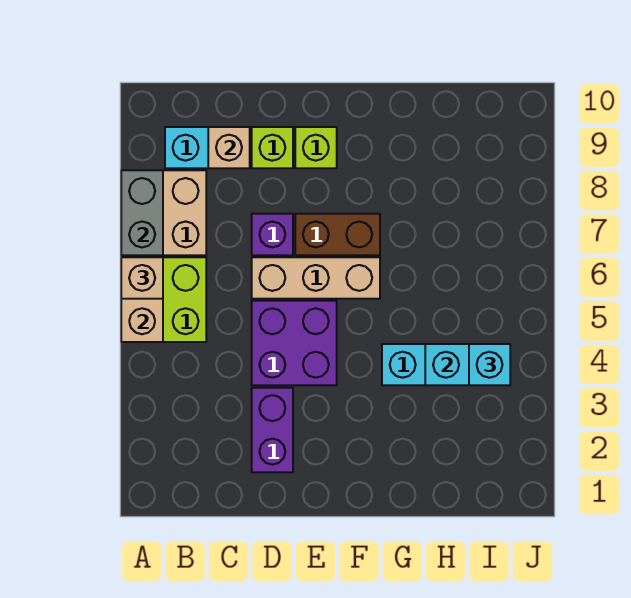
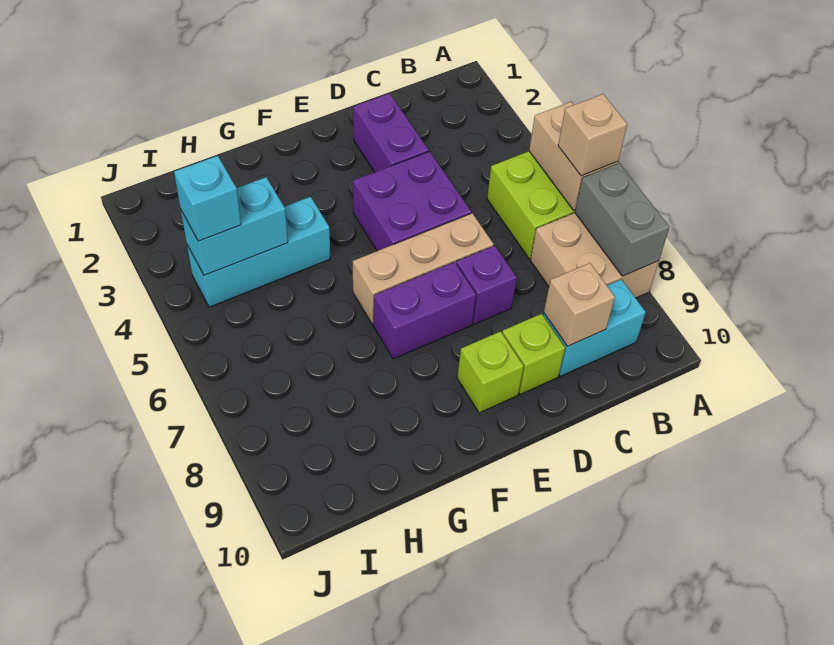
brown brick E7:F7 level 1 -> purple brick E7:F7 level 1

